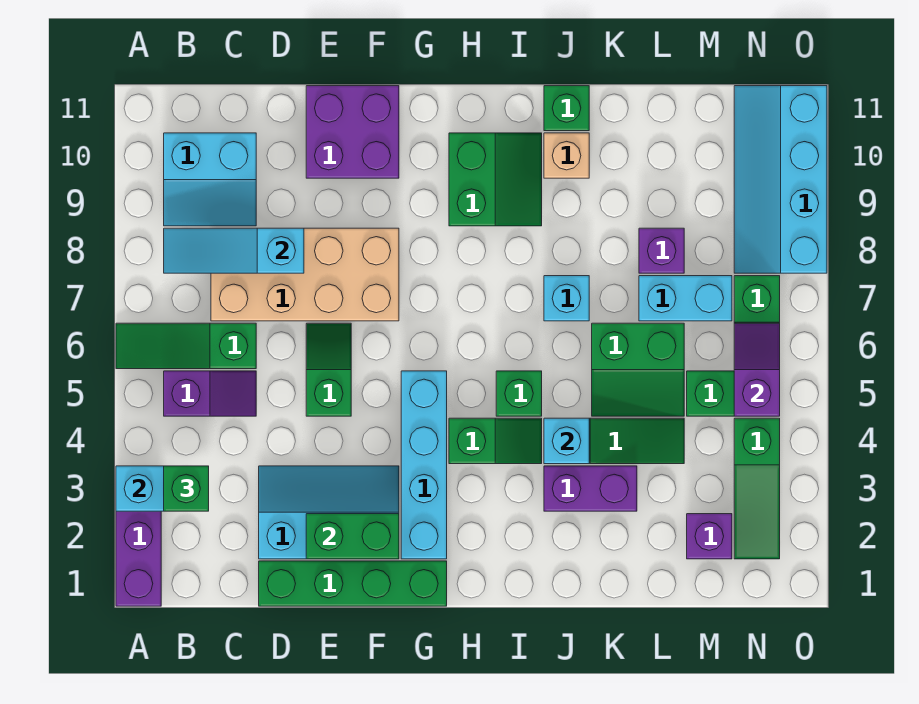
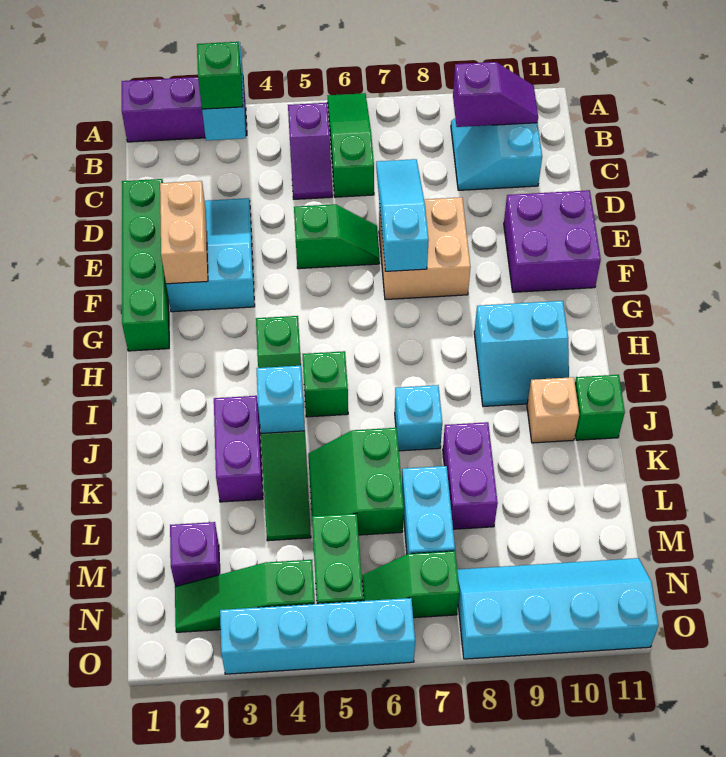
cyan slope B8:D8 level 2 top D -> cyan slope D7:F7 level 2 top F
tan brick C7:F8 level 1 -> tan brick E7:F8 level 1
cyan slope D2:F3 level 1 top 2 -> cyan slope D2:F3 level 1 top F
green brick E2:F2 level 2 -> tan brick E2:F2 level 2
cyan brick G2:G5 level 1 -> cyan brick O3:O6 level 1
green slope H9:I10 level 1 top H -> cyan slope H9:I10 level 1 top H
purple brick L8 level 1 -> purple brick K8:L8 level 1
purple slope N5:N6 level 2 top 5 -> purple slope B9:B10 level 2 top 9

